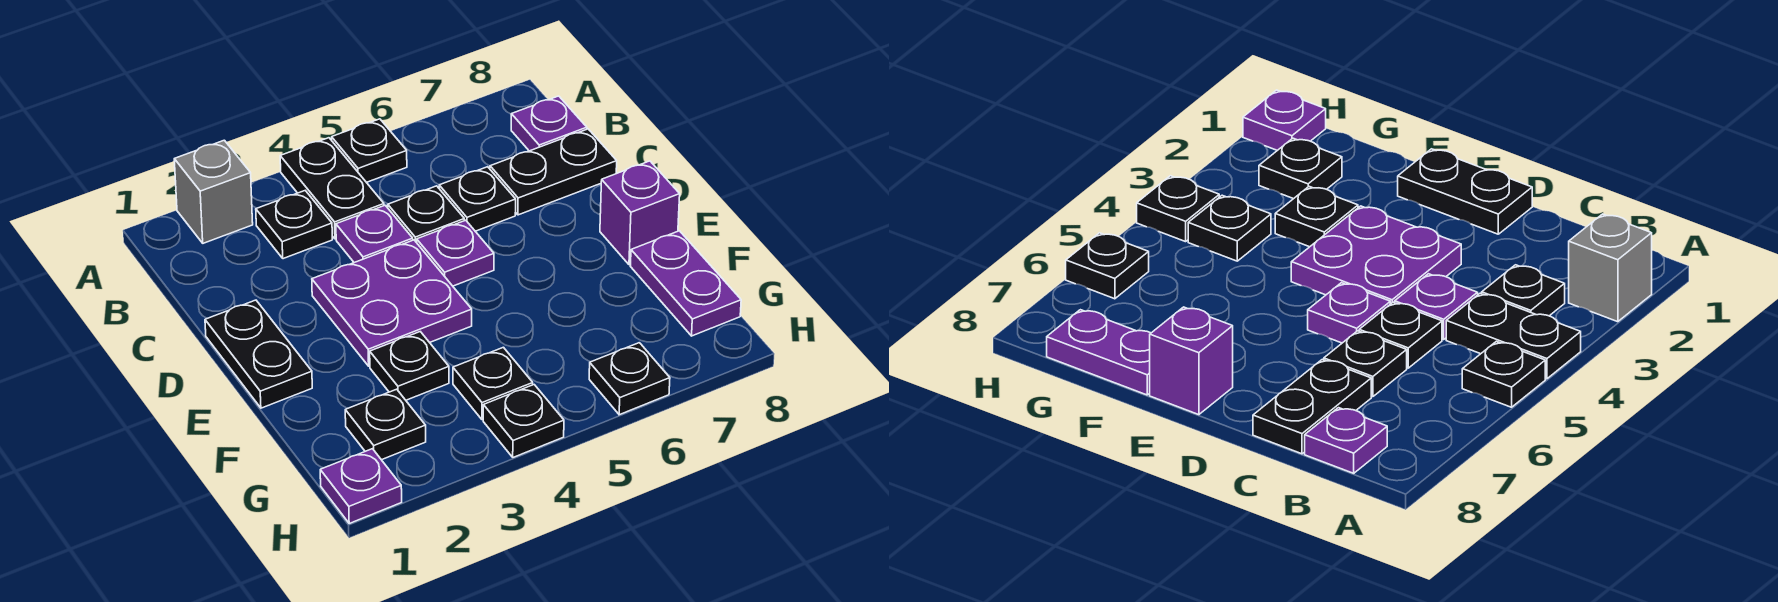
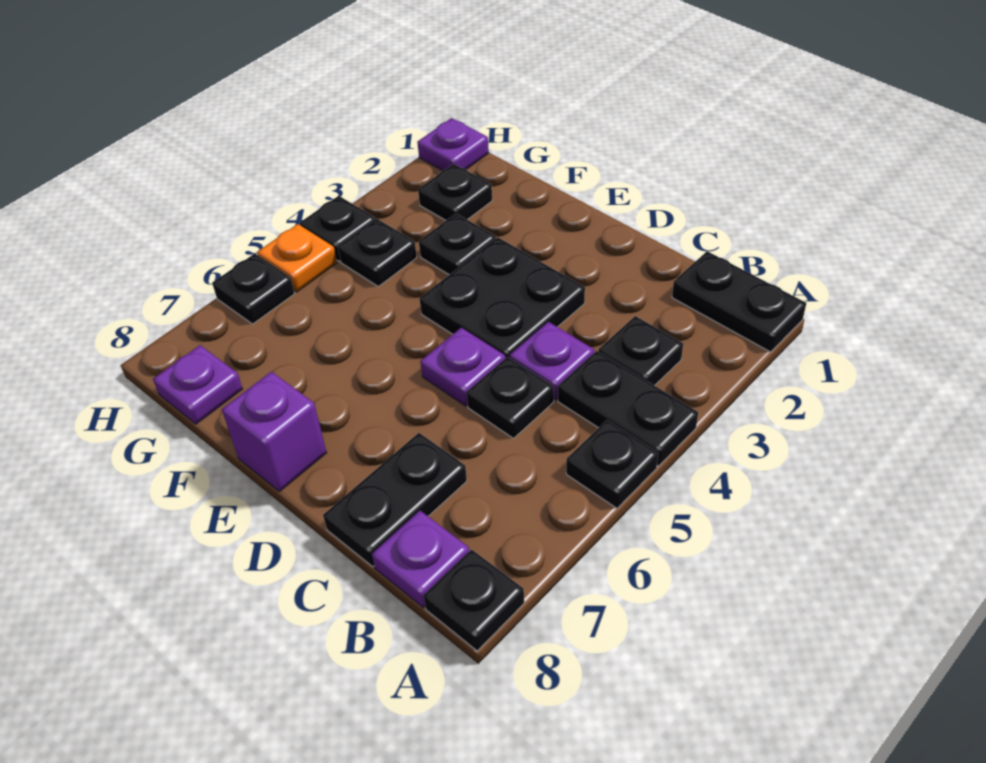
grey brick A2 level 1 -> none
black plate C6 level 1 -> black plate A8 level 1
black plate D1:E1 level 1 -> black plate A1:B1 level 1
purple plate D3:E4 level 1 -> black plate D3:E4 level 1
purple plate F8:G8 level 1 -> purple plate G8 level 1
none -> orange plate H5 level 1

